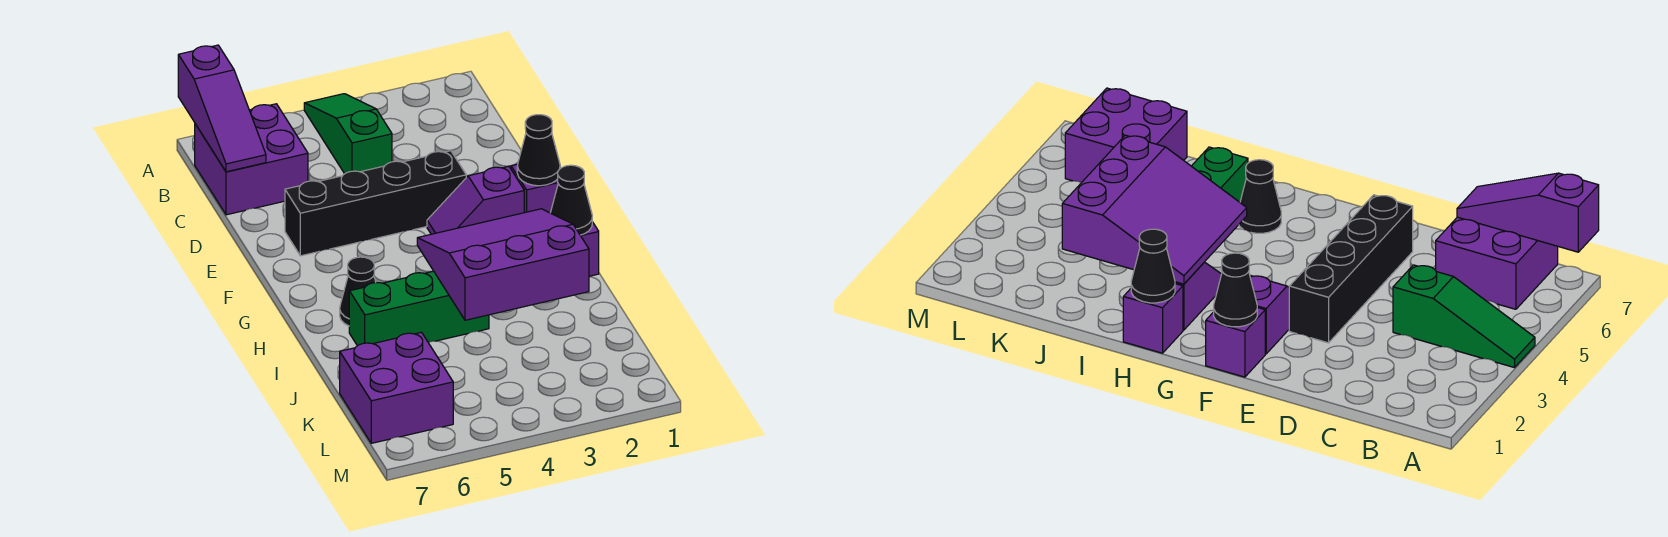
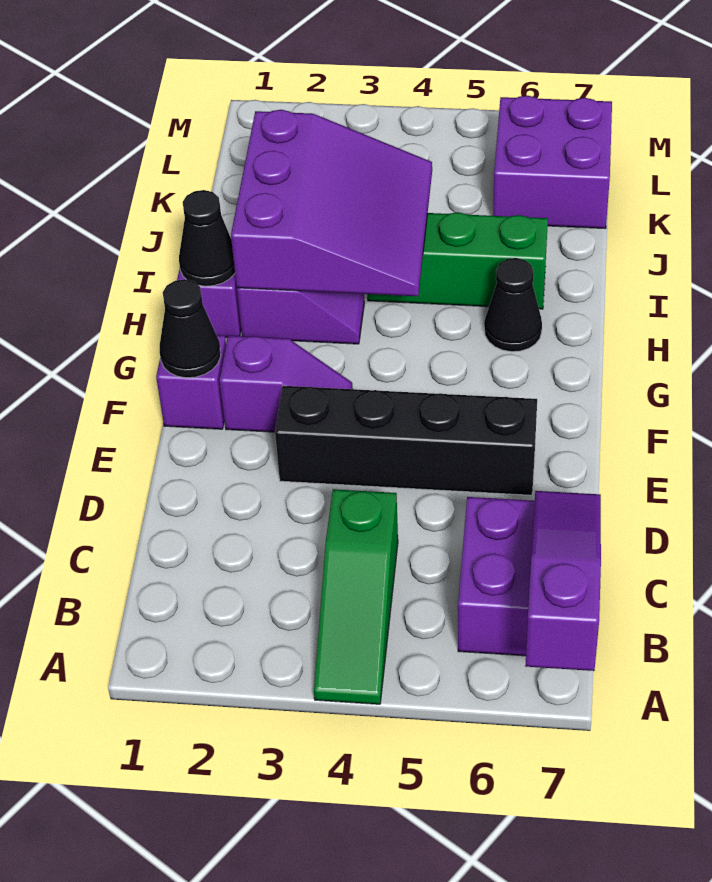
purple slope H2:J4 level 2 top J -> purple slope H2:J4 level 2 top 2

